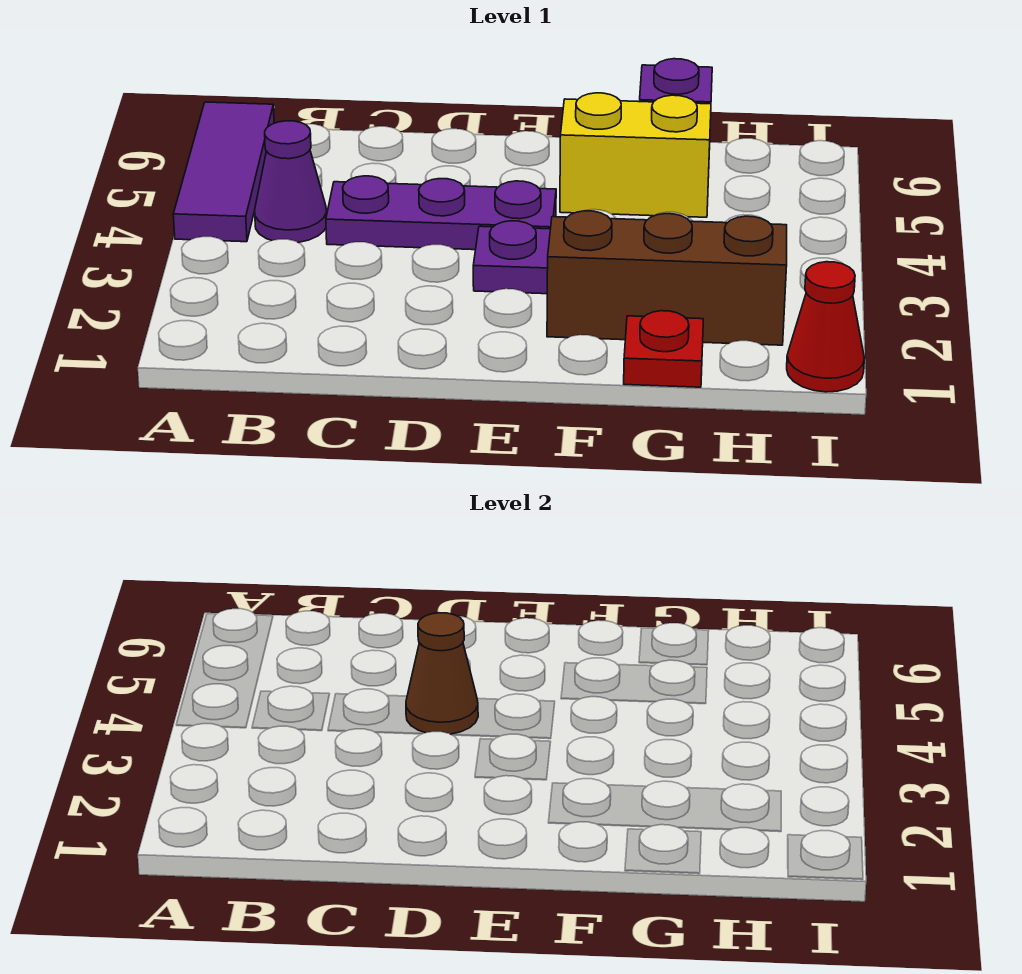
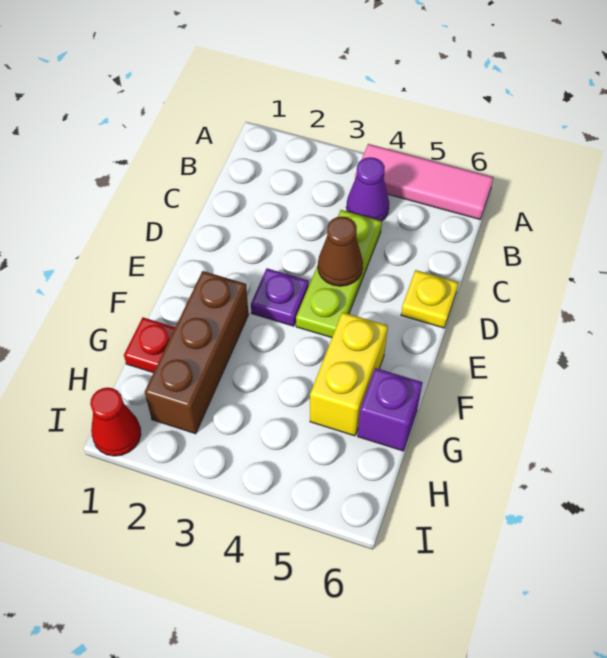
purple tile A4:A6 level 1 -> pink tile A4:A6 level 1
purple plate C4:E4 level 1 -> lime plate C4:E4 level 1
none -> yellow plate D6 level 1

